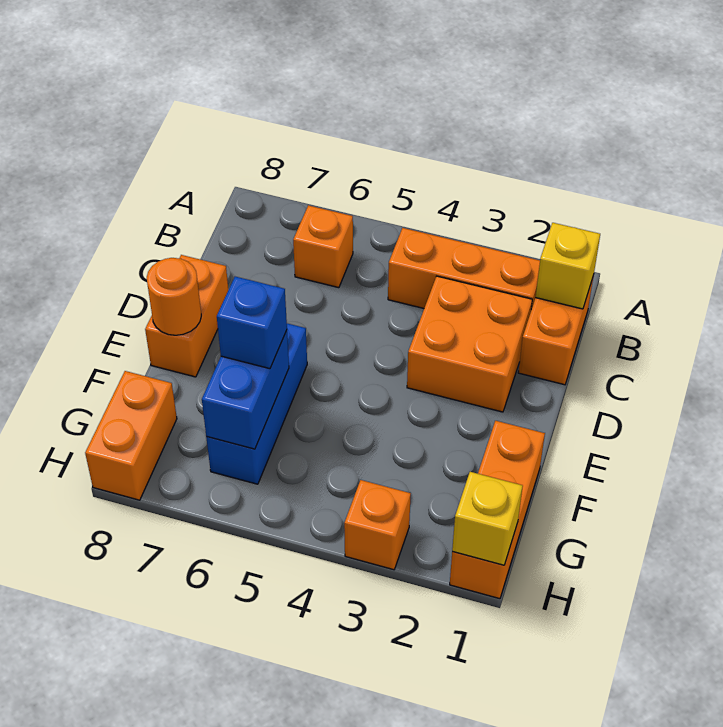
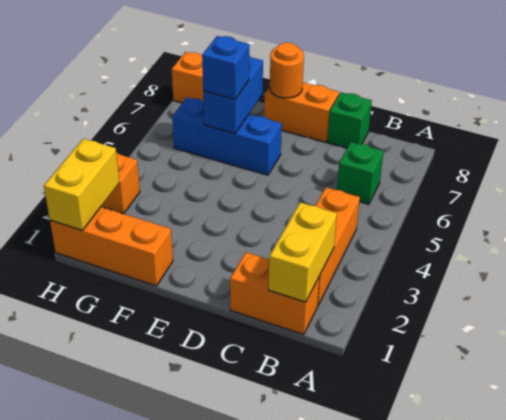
yellow brick B1 level 2 -> yellow brick B1:B2 level 2
orange brick B6 level 1 -> green brick B6 level 1
orange brick C2:D3 level 1 -> none
none -> green brick C8 level 1
blue brick F6:G6 level 2 -> blue brick F6:F7 level 2
yellow brick H1 level 2 -> yellow brick H1:H2 level 2

